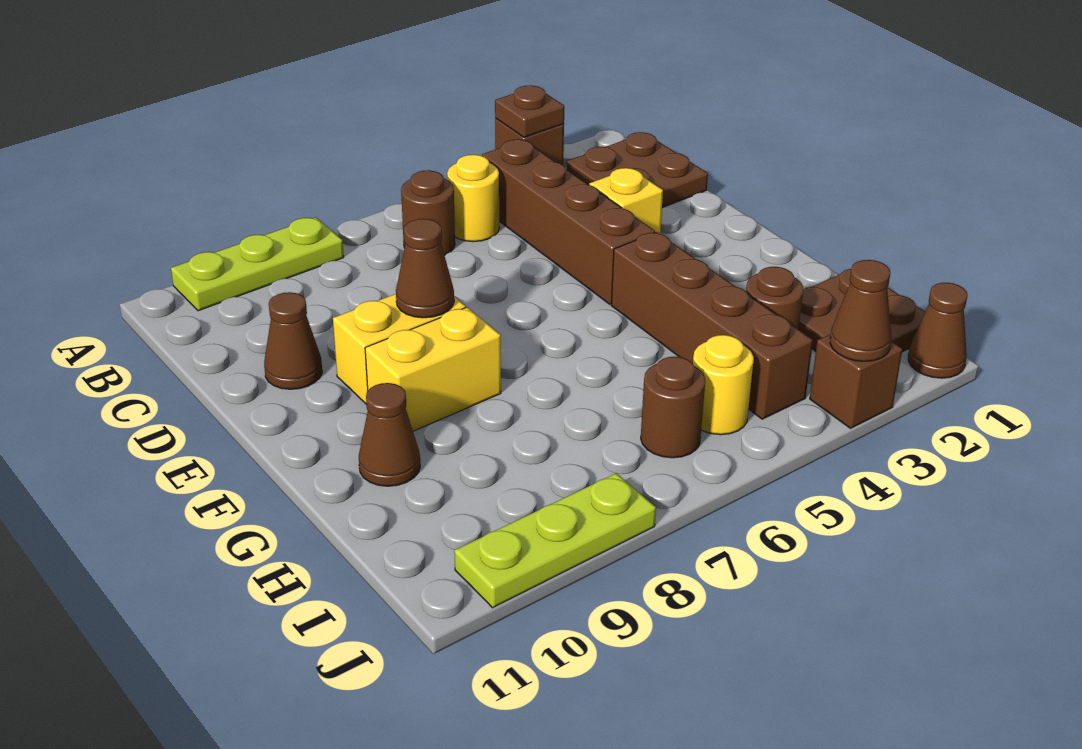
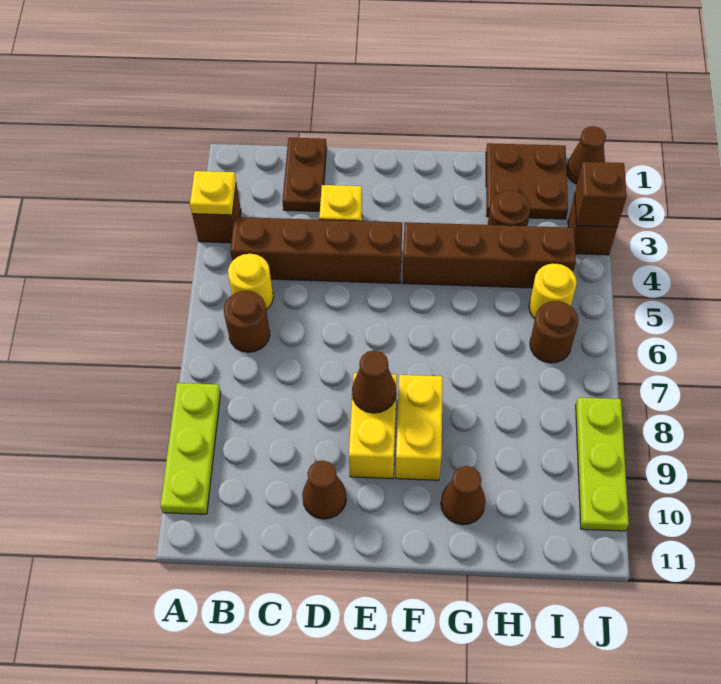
brown plate A3 level 2 -> yellow plate A3 level 2
brown plate B1:C2 level 1 -> brown plate C1:C2 level 1
brown cone J3 level 2 -> brown brick J3 level 2

